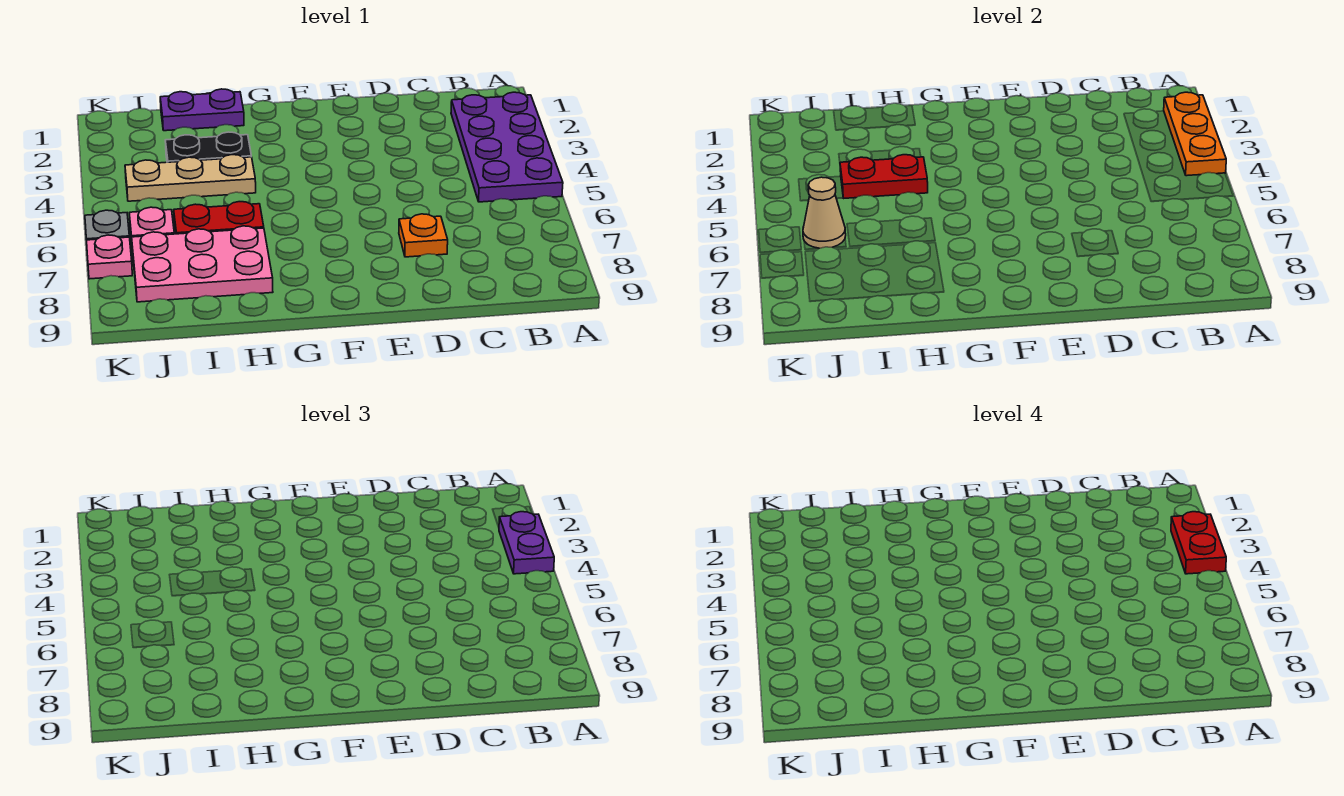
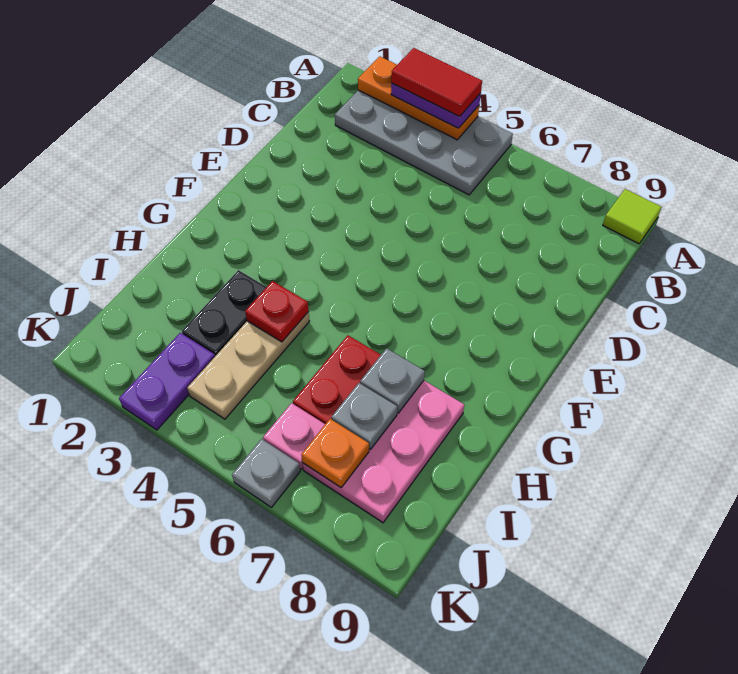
purple plate A2:B5 level 1 -> grey plate A2:B5 level 1
red plate A3:A4 level 4 -> red tile A3:A4 level 4
none -> lime tile A9 level 1
orange plate D7 level 1 -> orange plate J7 level 2
purple plate H1:I1 level 1 -> purple plate J3:K3 level 1
red plate H4:I4 level 2 -> red plate H4 level 2
none -> grey plate H7 level 2
none -> grey plate I7 level 2
tan cone J6 level 2 -> none
pink plate K7 level 1 -> none

